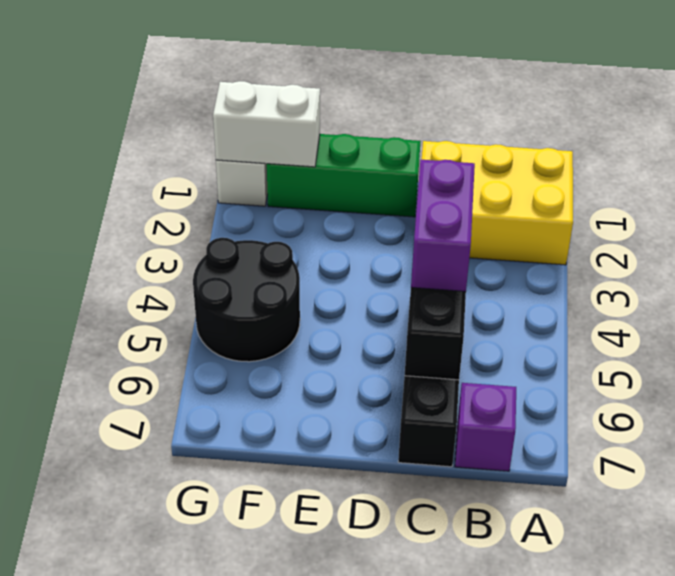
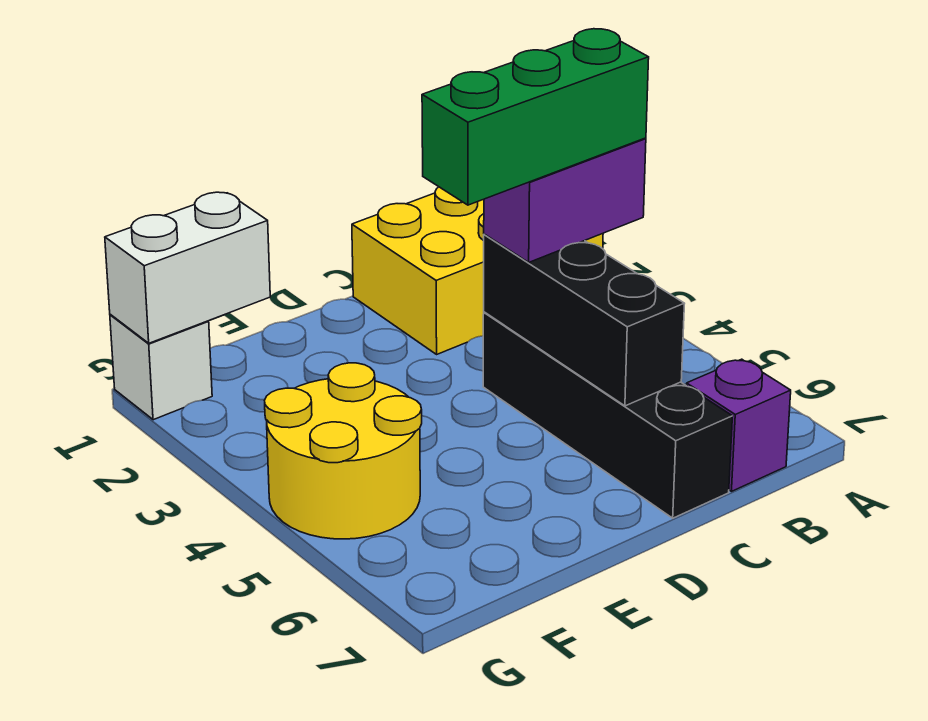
purple brick C4:C5 level 3 -> purple brick B4:C4 level 3
green brick D1:F1 level 1 -> green brick B4:D4 level 4
black round brick F4:G5 level 1 -> yellow round brick F4:G5 level 1

